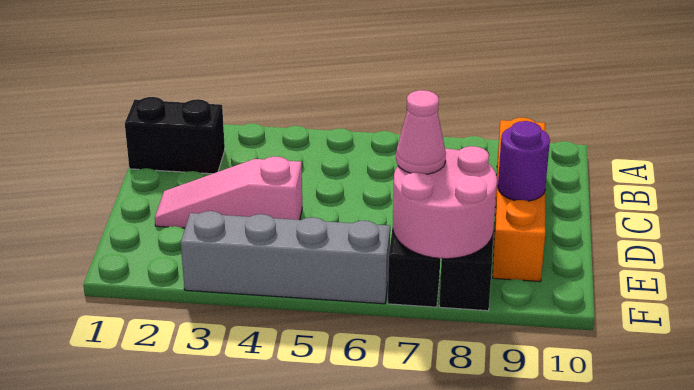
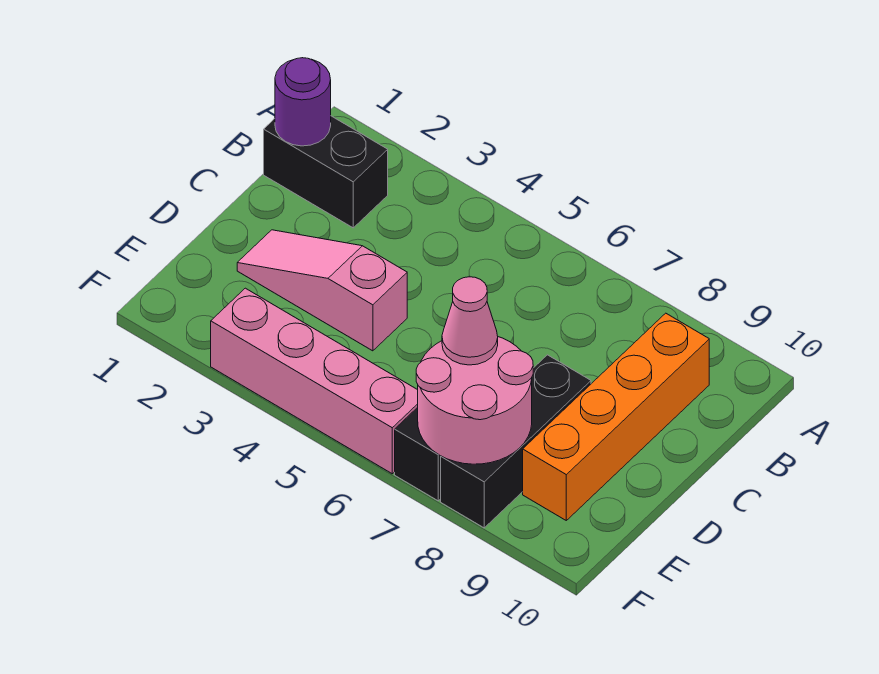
purple round brick D9 level 2 -> purple round brick B1 level 2
grey brick F3:F6 level 1 -> pink brick F3:F6 level 1

